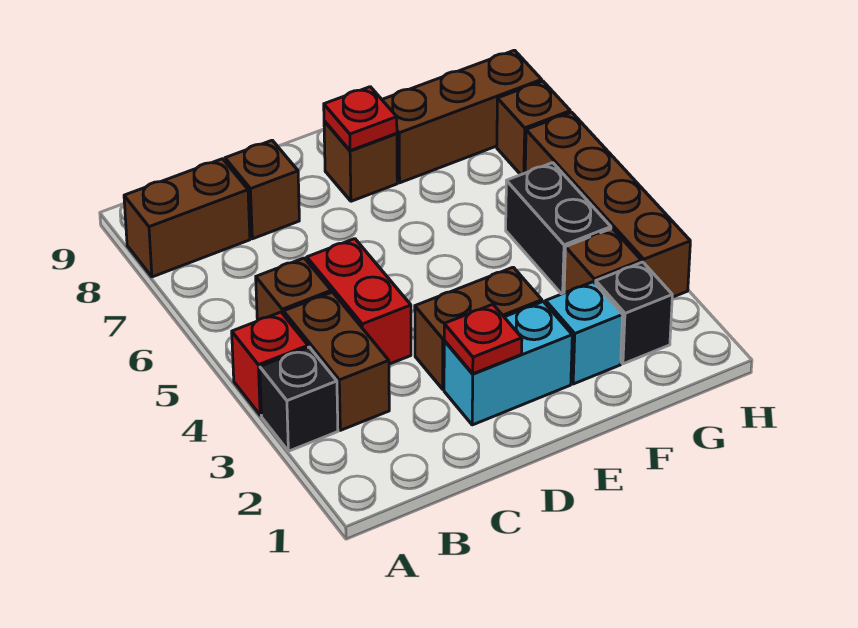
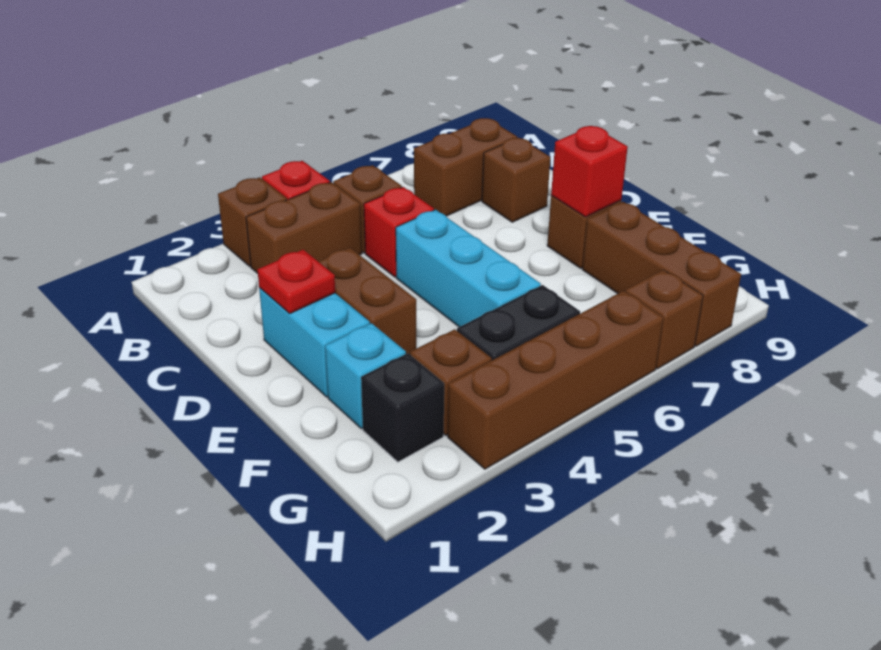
black brick A3 level 1 -> brown brick A3 level 1
brown brick A8:B8 level 1 -> brown brick B7:B8 level 1
red brick C4:C5 level 1 -> red brick C5 level 1
none -> cyan brick D5:F5 level 1
red plate E8 level 2 -> red brick E8 level 2

